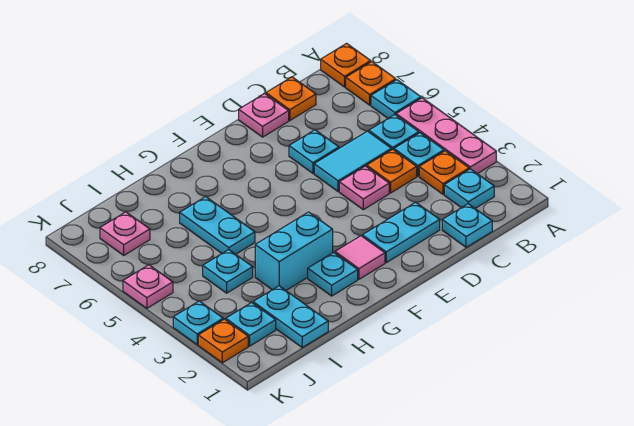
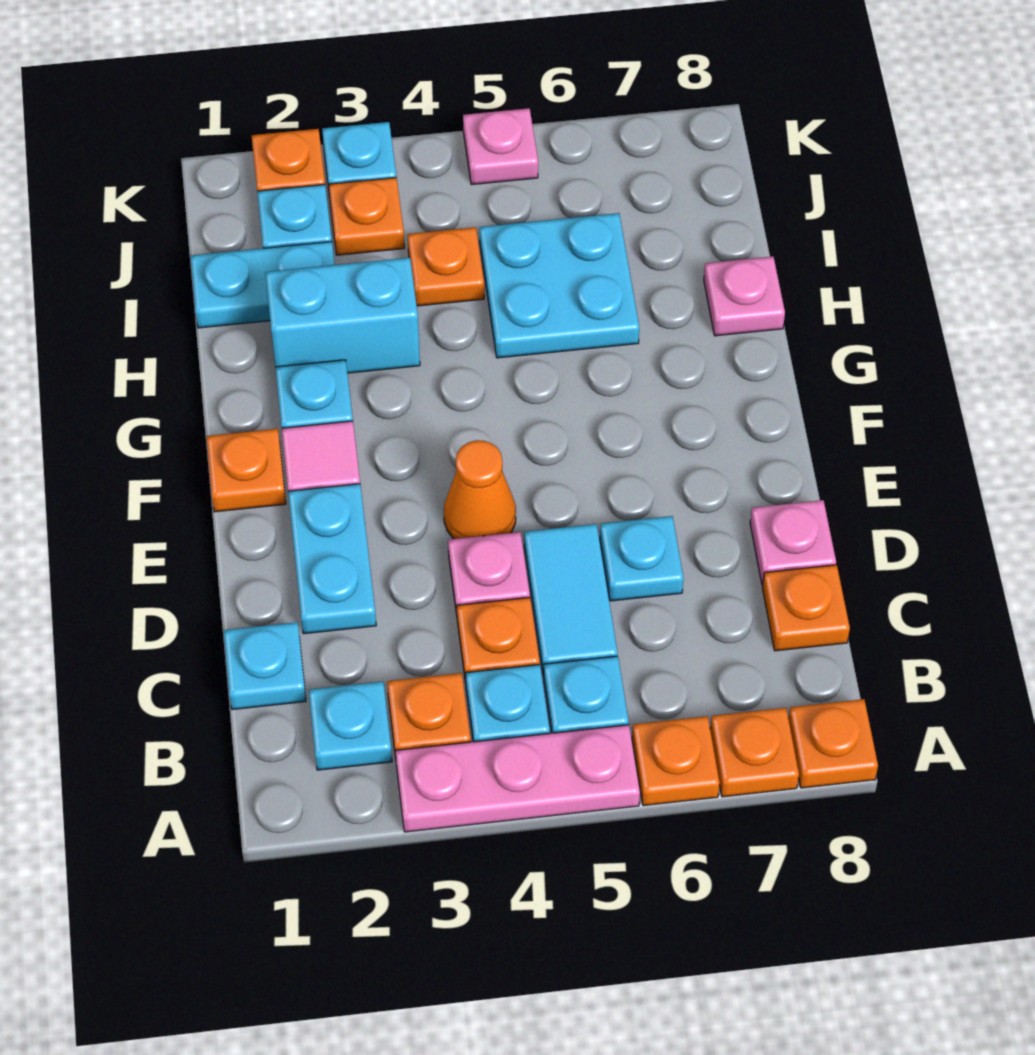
cyan plate A6 level 1 -> orange plate A6 level 1
none -> orange cone E4 level 1
none -> orange plate F1 level 1
cyan brick G3:H3 level 1 -> cyan brick H2:H3 level 1
cyan plate H5:H6 level 1 -> cyan plate H5:I6 level 1
cyan plate I4 level 1 -> orange plate I4 level 1
none -> orange plate J3 level 1
pink plate J7 level 1 -> pink plate H8 level 1

